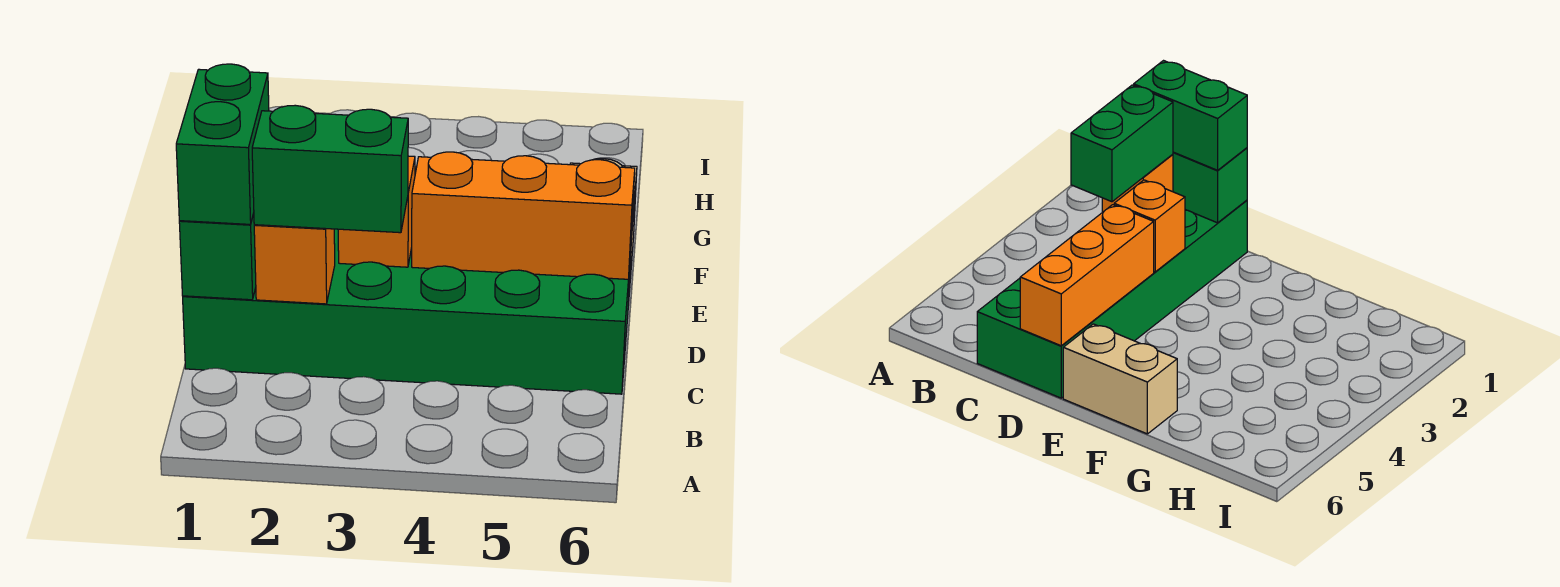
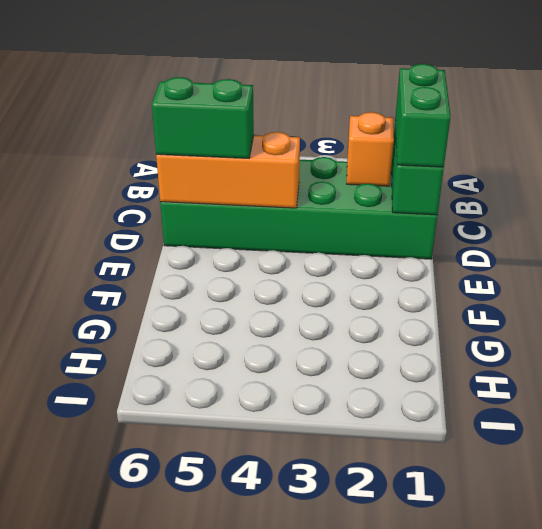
green brick C2:C3 level 3 -> green brick D5:D6 level 3
orange brick D3 level 2 -> none
tan brick E6:F6 level 1 -> none

